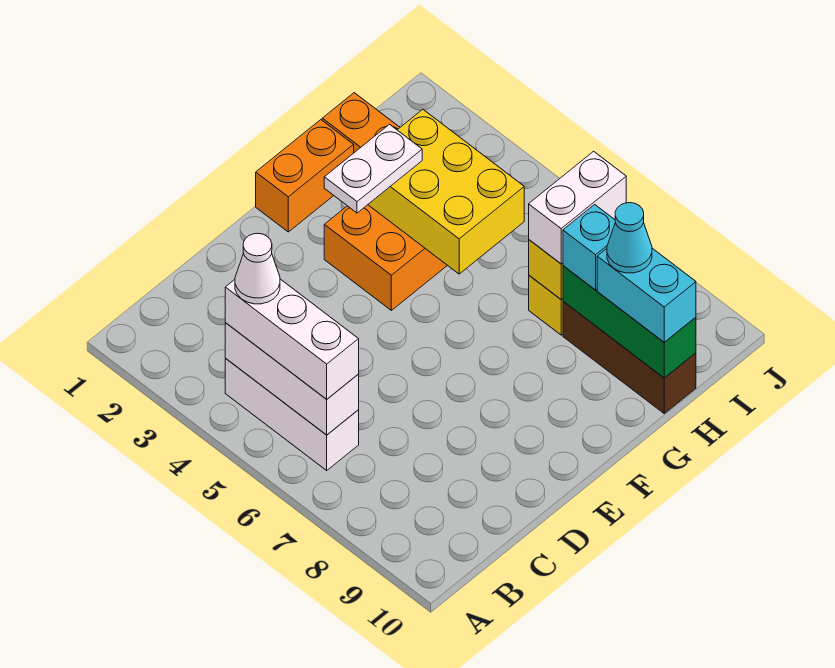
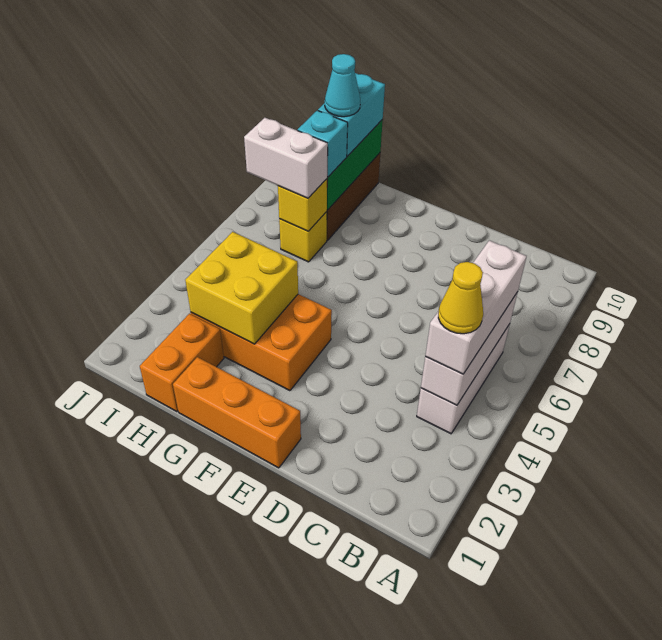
white cone B4 level 4 -> yellow cone B4 level 4
orange brick F1:G1 level 1 -> orange brick E1:G1 level 1
white plate F3:G3 level 3 -> none
yellow brick G3:H5 level 2 -> yellow brick G3:H4 level 2

